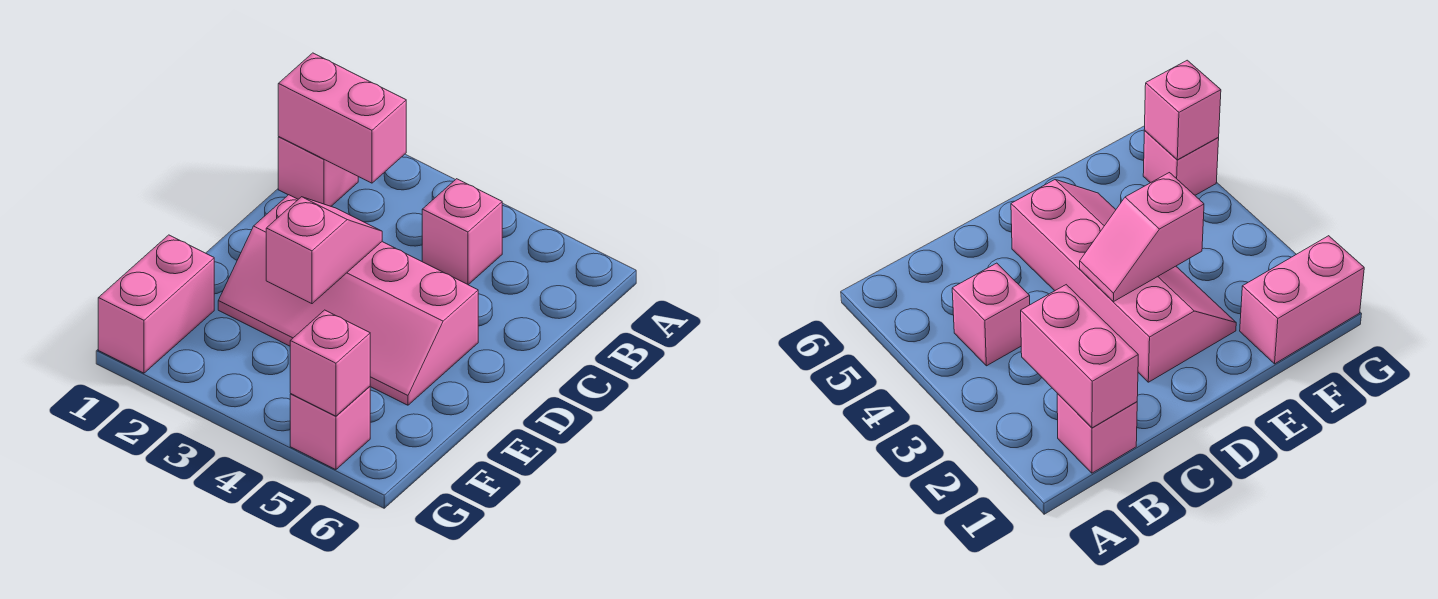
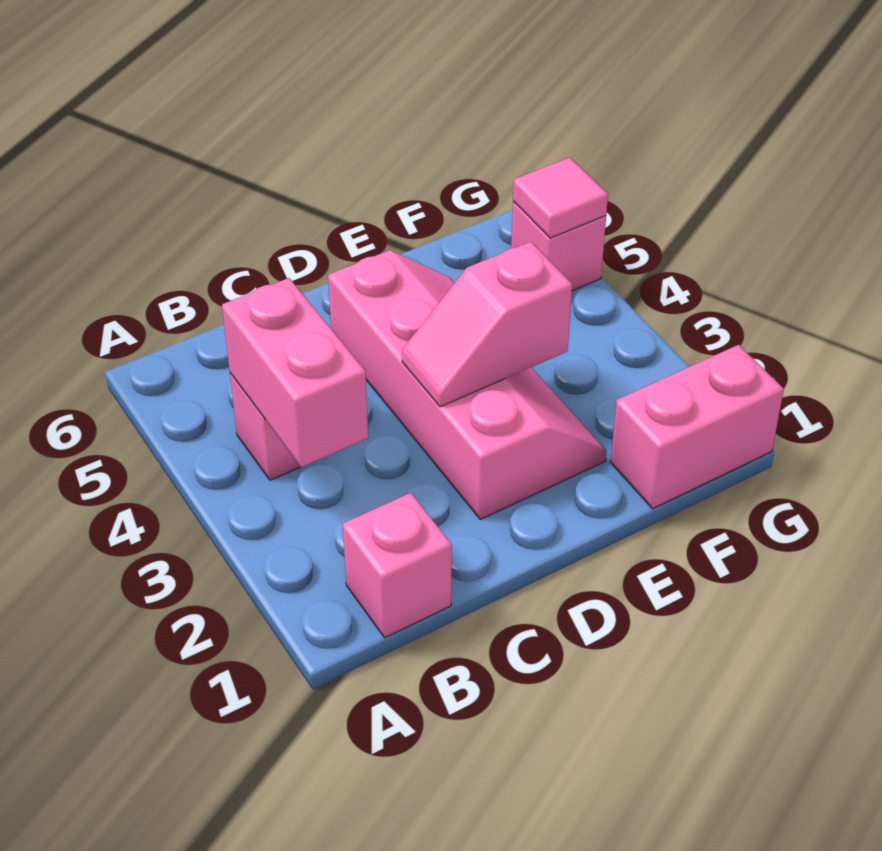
pink brick B1:B2 level 2 -> pink brick B3:B4 level 2
pink brick G5 level 2 -> pink tile G5 level 2

